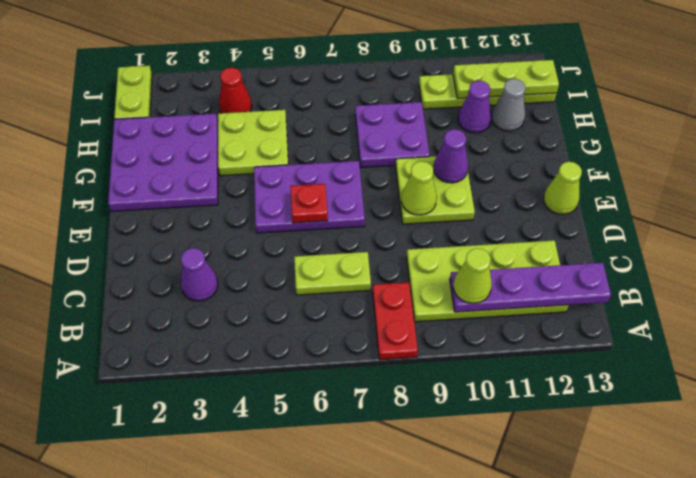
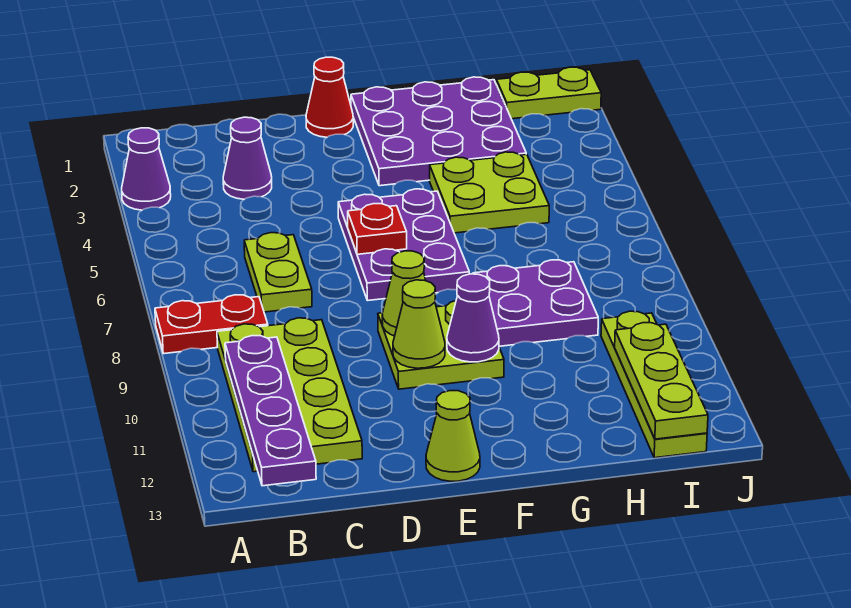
lime cone B10 level 3 -> lime cone E10 level 2
purple cone H11 level 1 -> purple cone A3 level 1
grey cone H12 level 1 -> none
red cone I4 level 1 -> red cone E1 level 1

